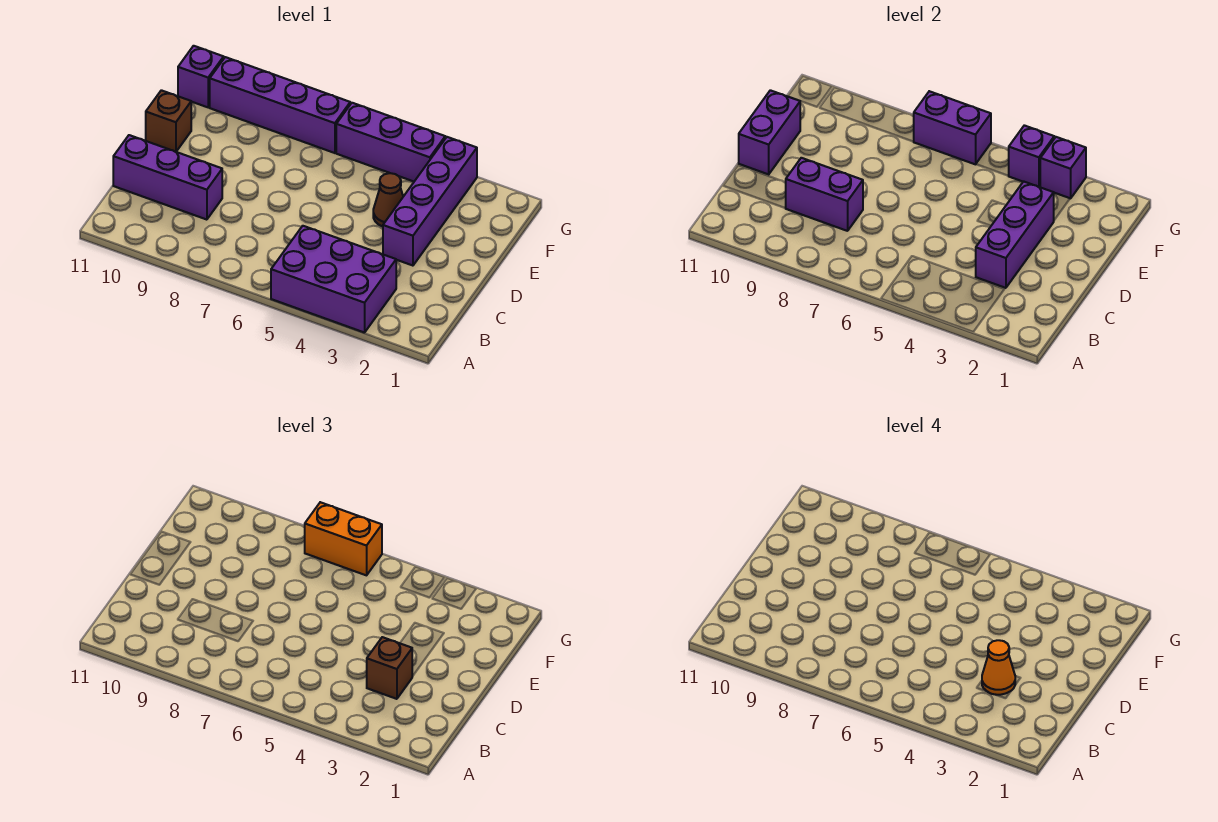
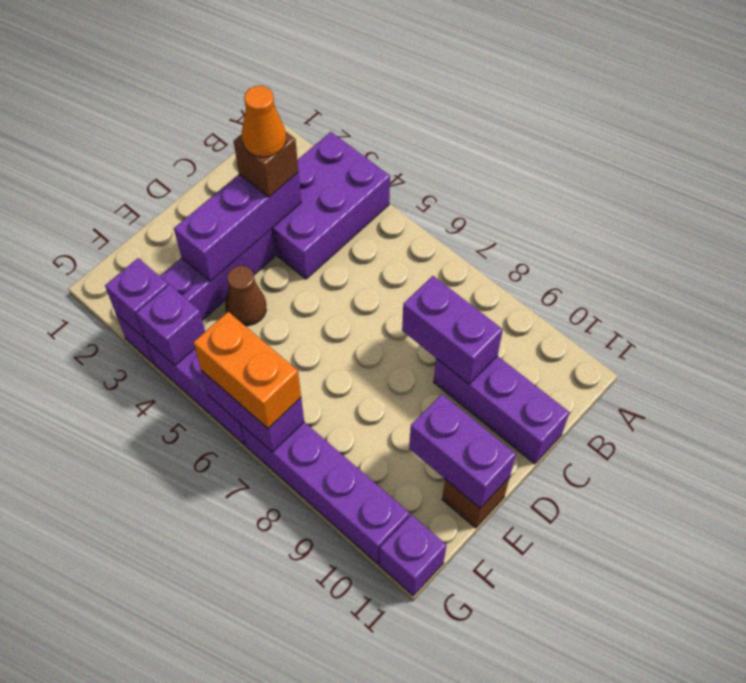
purple brick A3:B5 level 1 -> purple brick A3:C4 level 1
purple brick D11:E11 level 2 -> purple brick E10:E11 level 2

